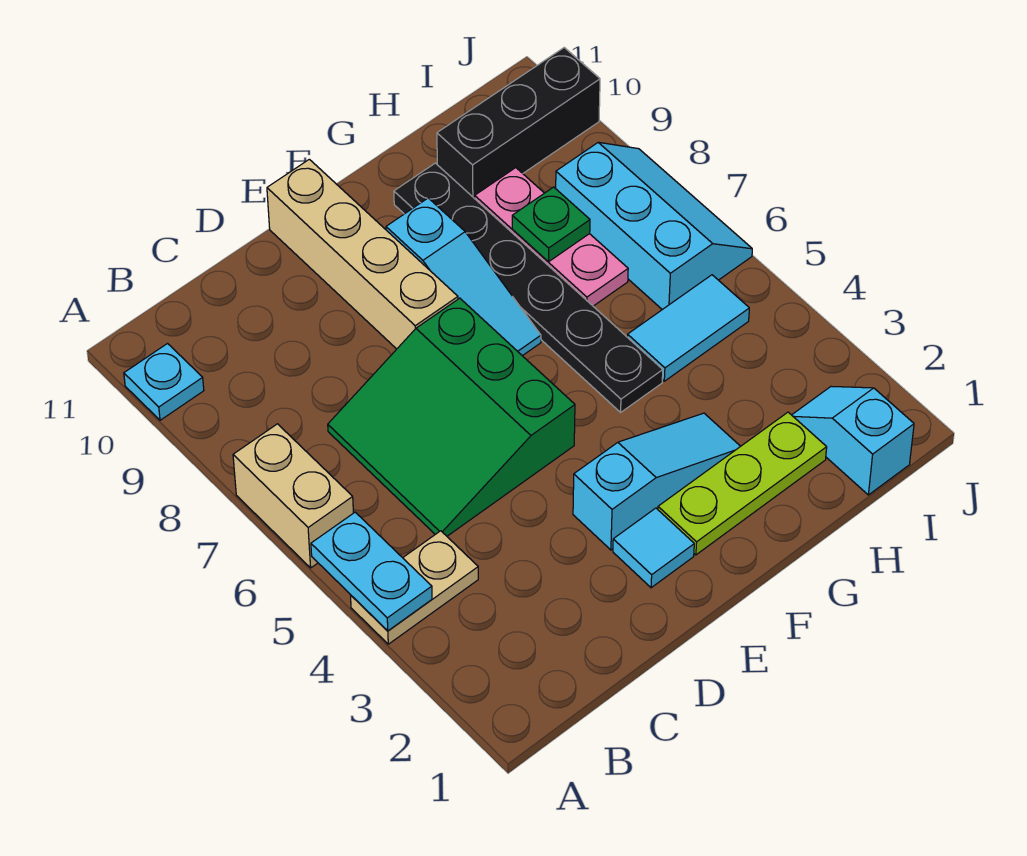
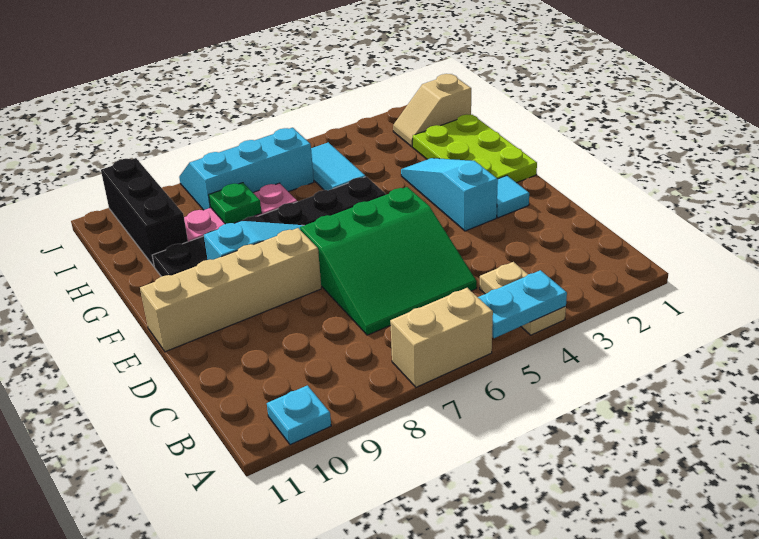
lime plate F2:H2 level 1 -> lime plate F1:H2 level 1
cyan slope I1:I2 level 1 top 1 -> tan slope I1:I2 level 1 top 1

